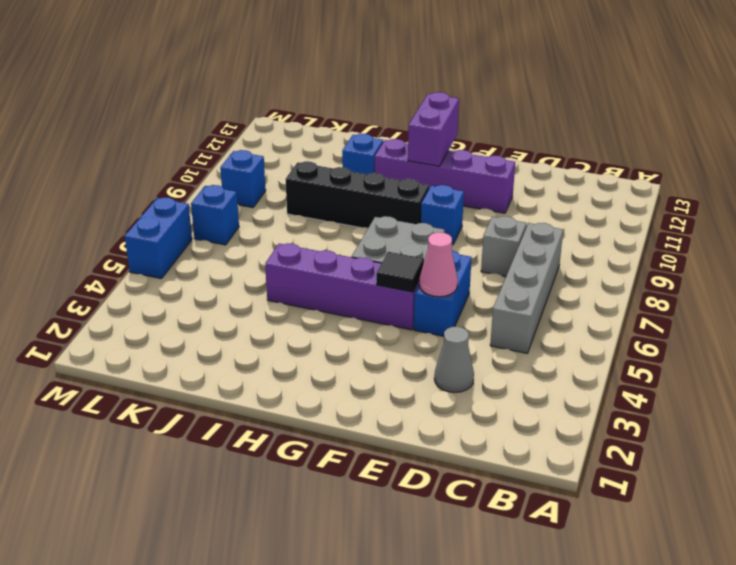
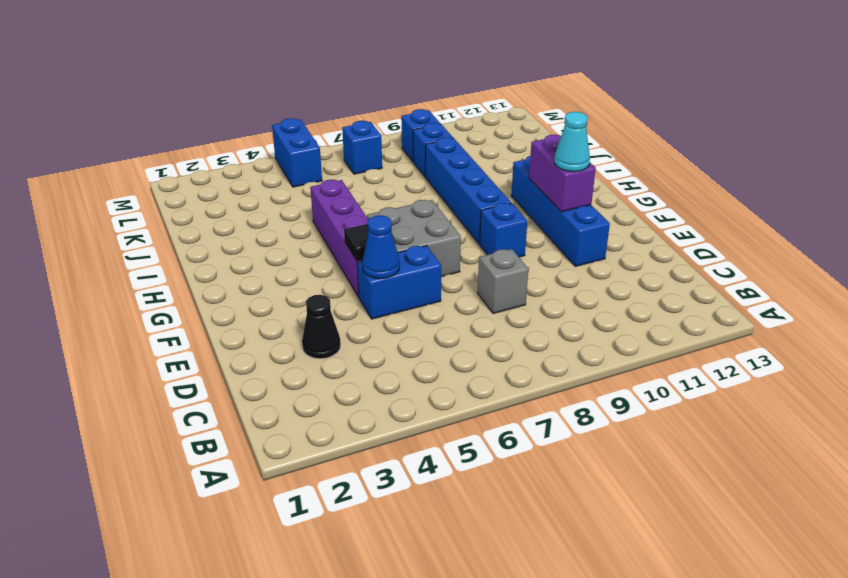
grey brick C5:C8 level 1 -> none
grey cone D3 level 1 -> black cone D3 level 1
pink cone E5 level 2 -> blue cone E5 level 2
purple brick E11:H11 level 1 -> blue brick E11:H11 level 1
none -> cyan cone F11 level 3
black brick G9:J9 level 1 -> blue brick G9:J9 level 1
purple brick G11:G12 level 2 -> purple brick F11:G11 level 2
blue brick I11 level 1 -> blue brick K9 level 1
blue brick M5:M6 level 1 -> blue brick L5:M5 level 1

